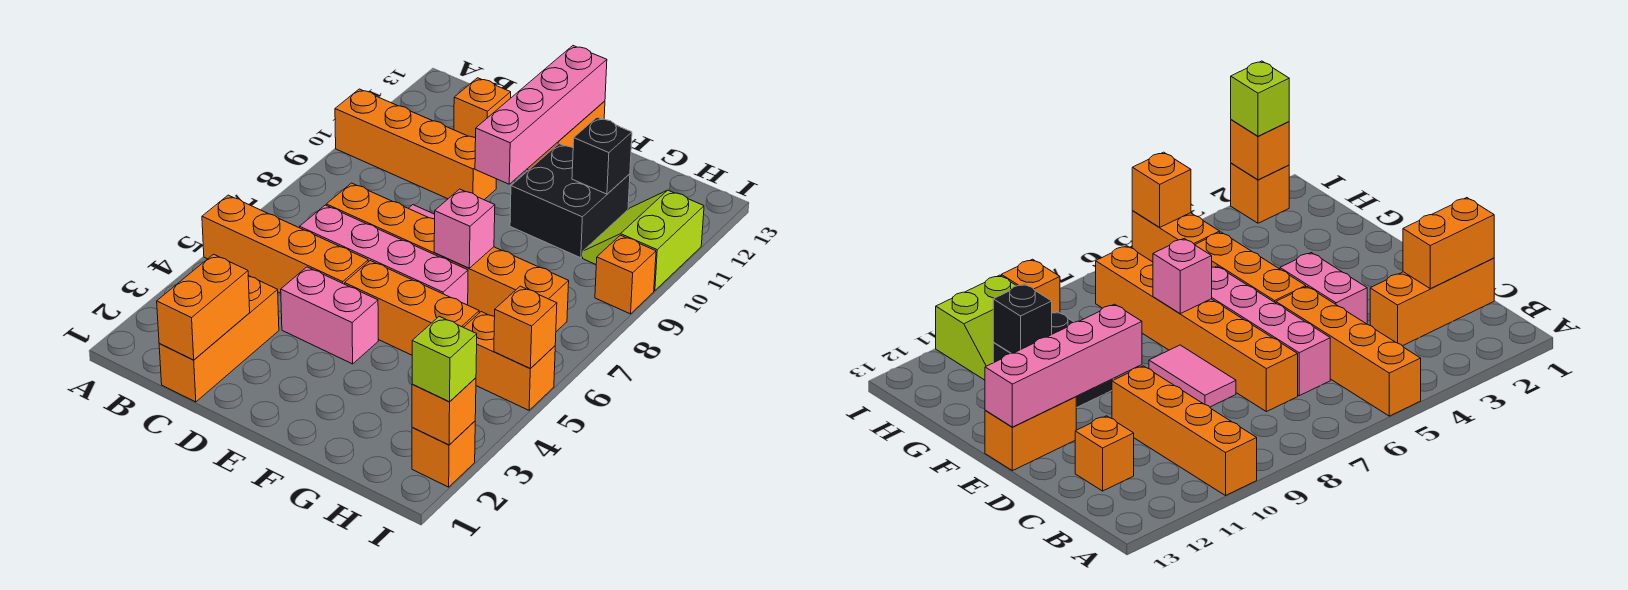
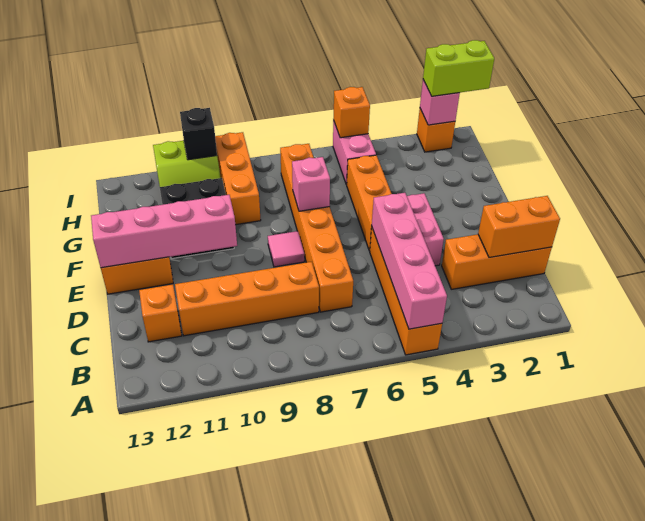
orange brick A10:D10 level 1 -> orange brick C8:C11 level 1
pink brick C6:F6 level 1 -> pink brick A5:D5 level 2
pink tile D8:E8 level 1 -> pink tile E8 level 1
black brick G11 level 2 -> black brick I10 level 2
orange brick H5:I5 level 1 -> pink brick H5:I5 level 1
orange brick I2 level 2 -> pink brick I2 level 2
lime brick I2 level 3 -> lime brick I1:I2 level 3
orange brick I9 level 1 -> orange brick G9:I9 level 1

